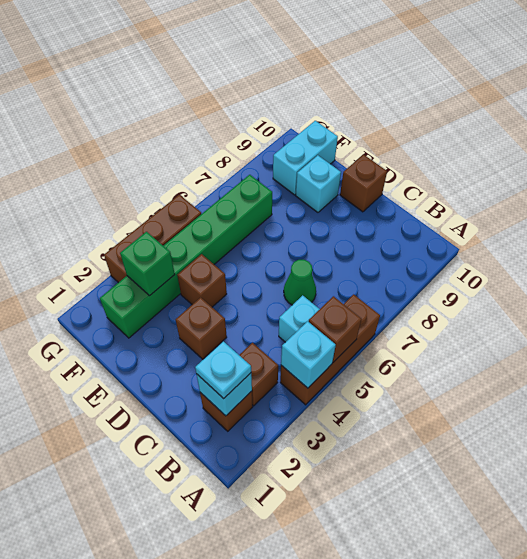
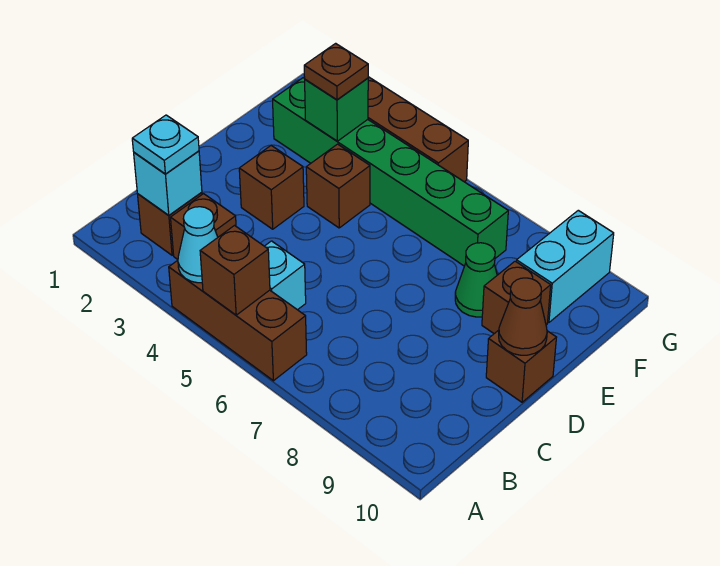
cyan brick A4 level 2 -> cyan cone A4 level 2
green cone C6 level 1 -> green cone E8 level 1
none -> brown cone D10 level 2
cyan brick E9 level 1 -> brown brick E9 level 1
none -> brown plate F3 level 3
cyan brick F9:F10 level 1 -> cyan brick F9:G9 level 1

